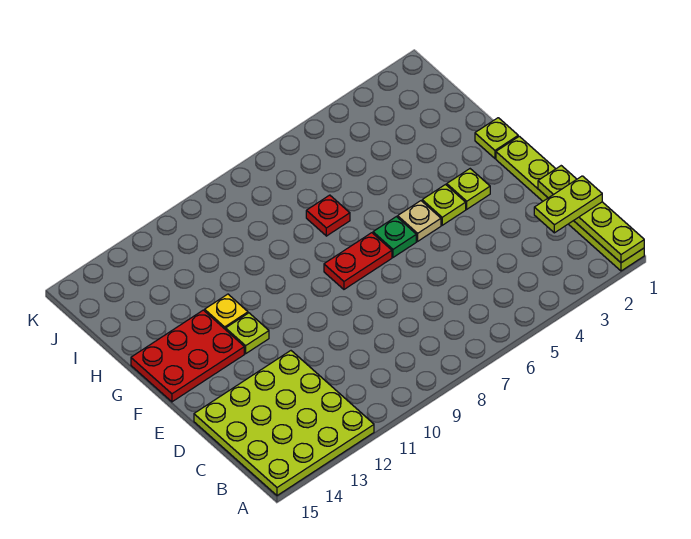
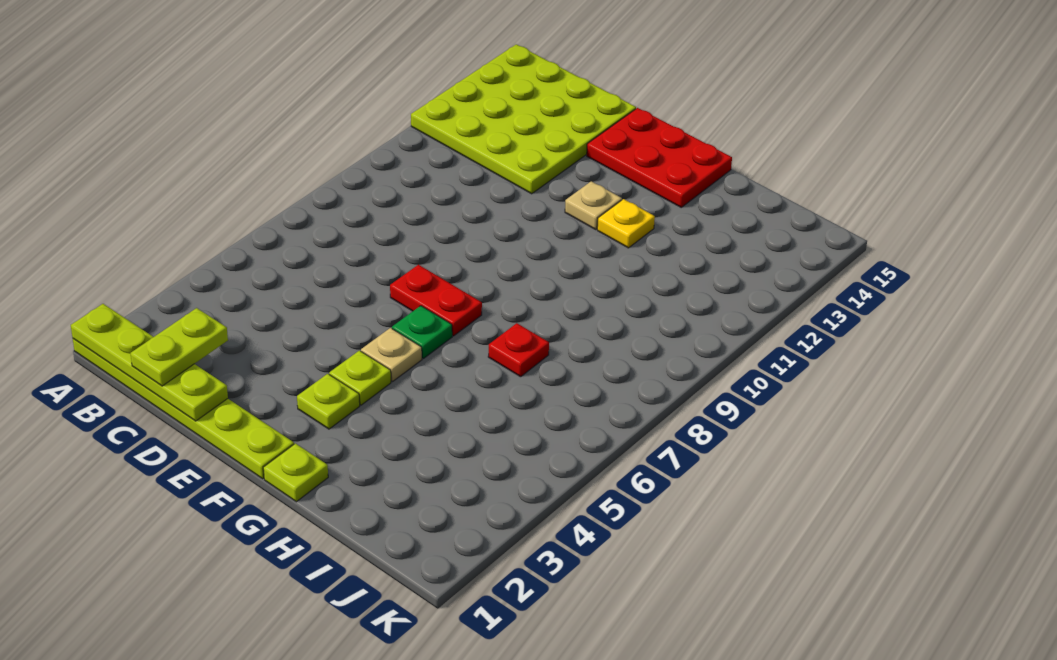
red plate F7:F8 level 1 -> red plate E7:F7 level 1
lime plate F12 level 1 -> tan plate F12 level 1
red plate F13:G15 level 1 -> red plate E14:G15 level 1

